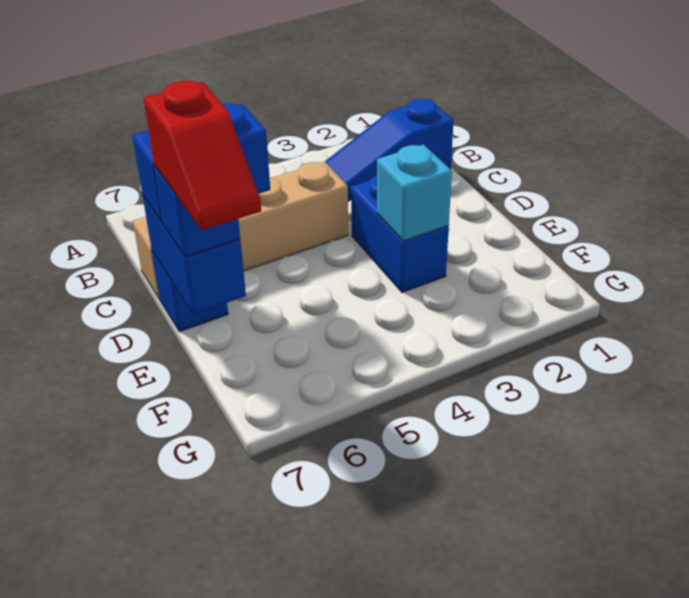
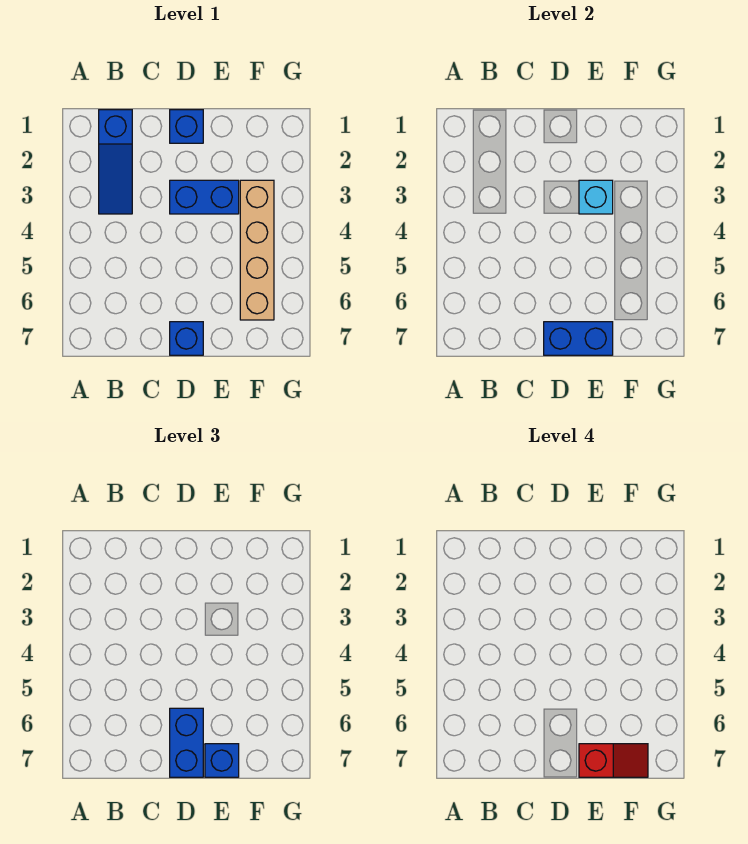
tan brick C4:C7 level 1 -> tan brick F3:F6 level 1
none -> blue brick D1 level 1

